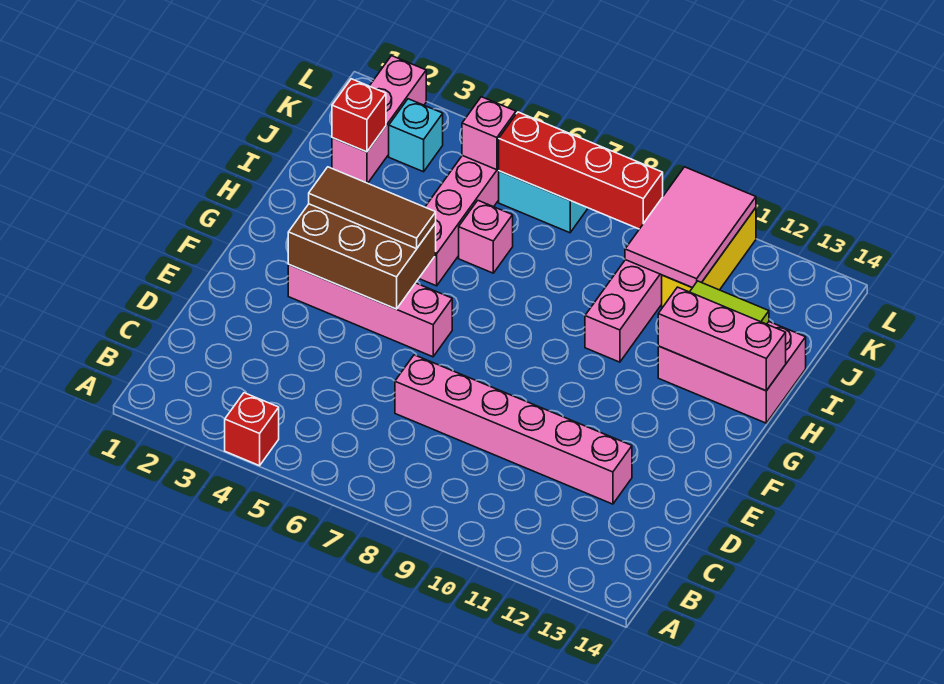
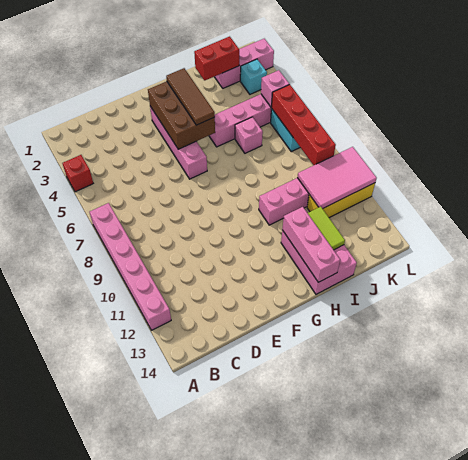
pink brick D7:D12 level 1 -> pink brick A7:A12 level 1
red brick J2 level 2 -> red brick I2:J2 level 2

